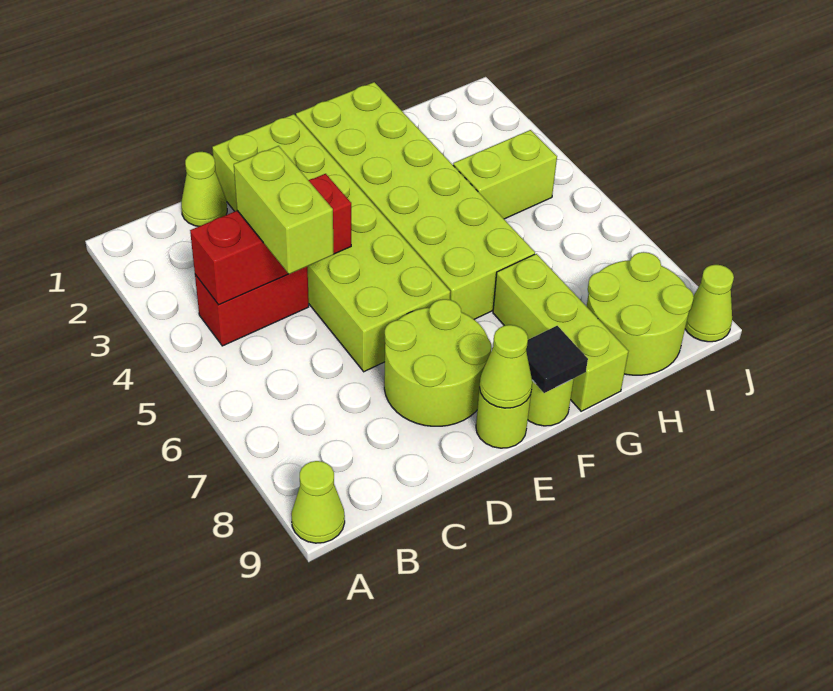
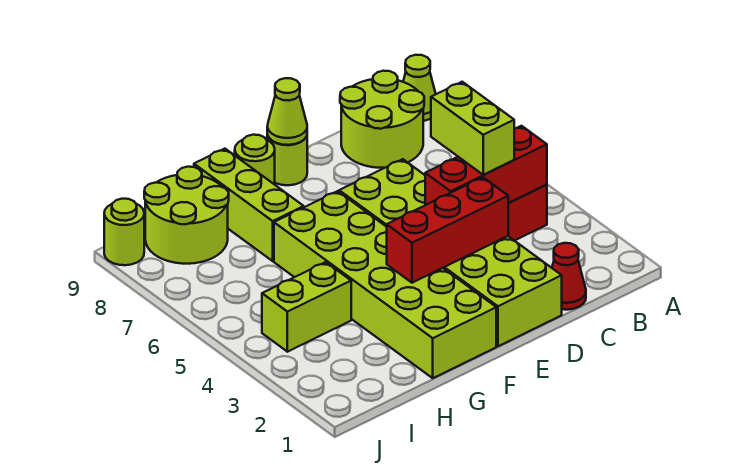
lime cone C1 level 1 -> red cone C1 level 1
none -> red brick D3:F3 level 2
lime round brick D7:E8 level 1 -> lime round brick B8:C9 level 1
black tile F9 level 2 -> none
lime cone J9 level 1 -> lime round brick J9 level 1

